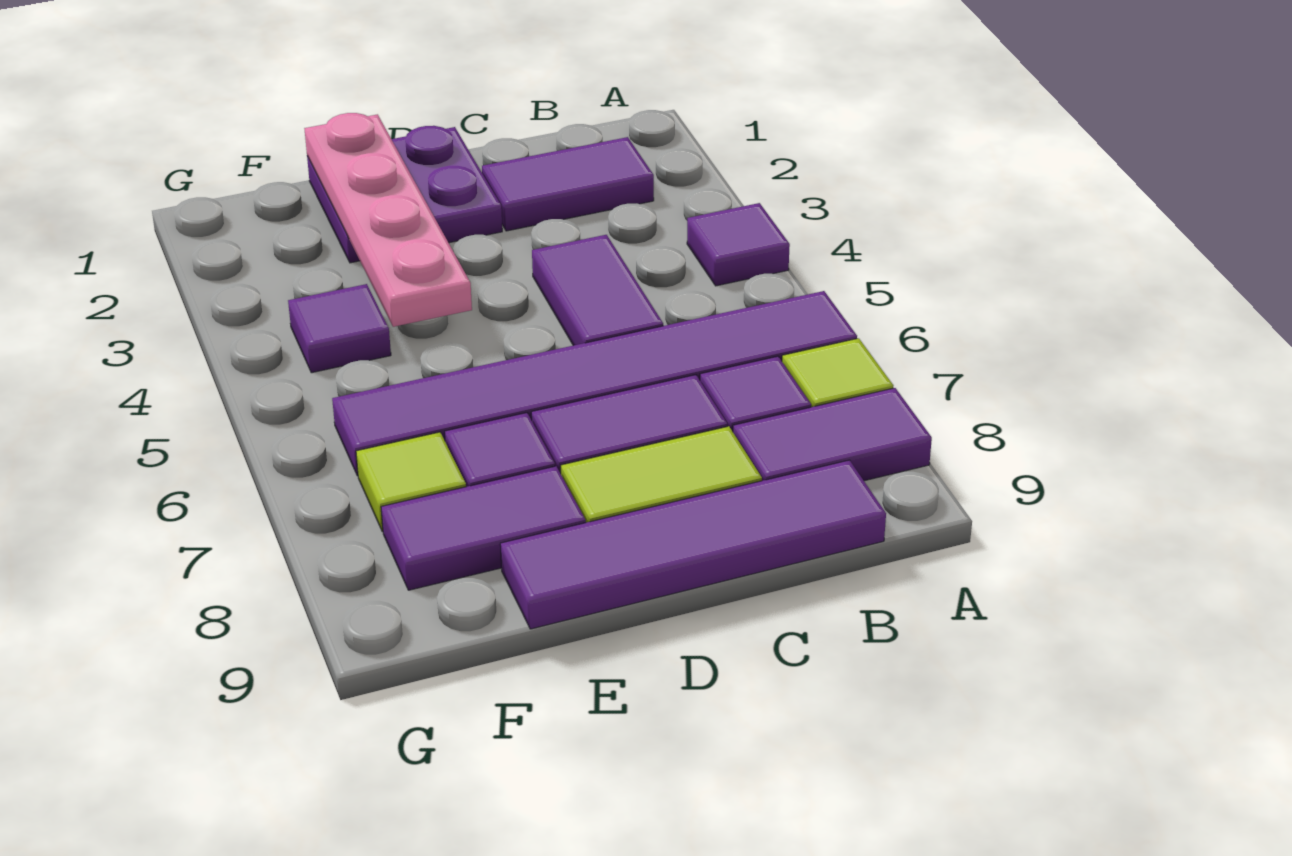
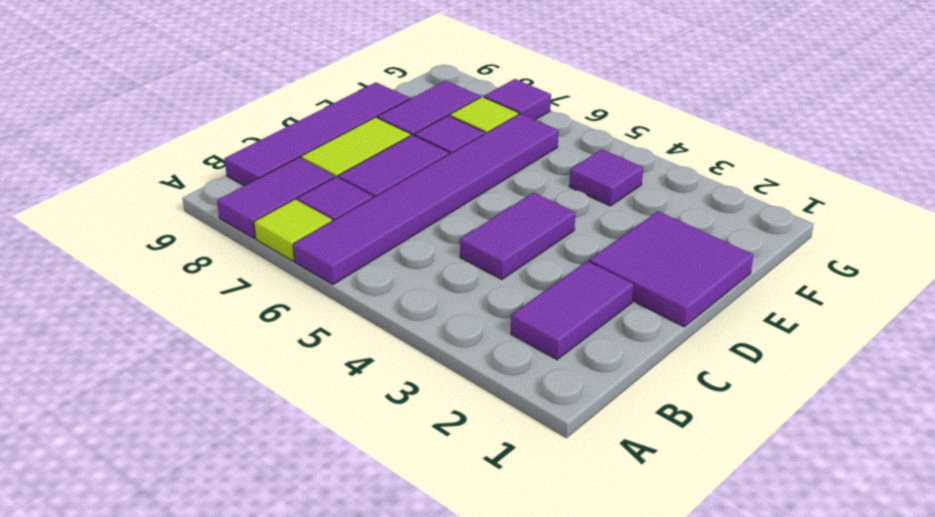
purple tile A4 level 1 -> purple tile G7 level 1
purple tile C4:C5 level 1 -> purple tile C4:D4 level 1
purple plate D1:E2 level 1 -> purple tile D1:E2 level 1
pink plate E1:E4 level 2 -> none

